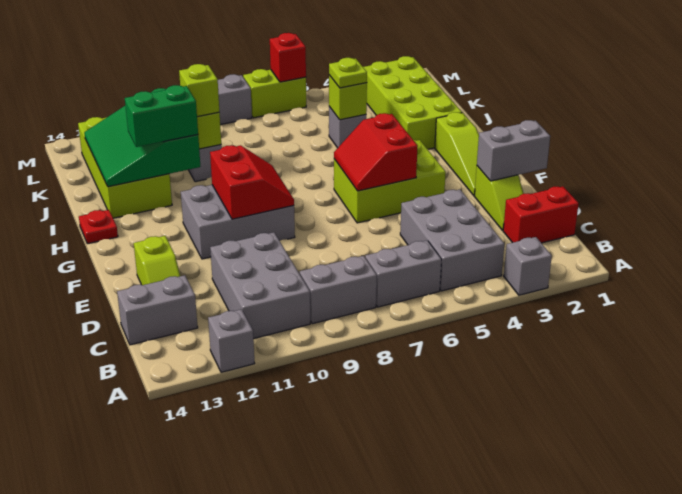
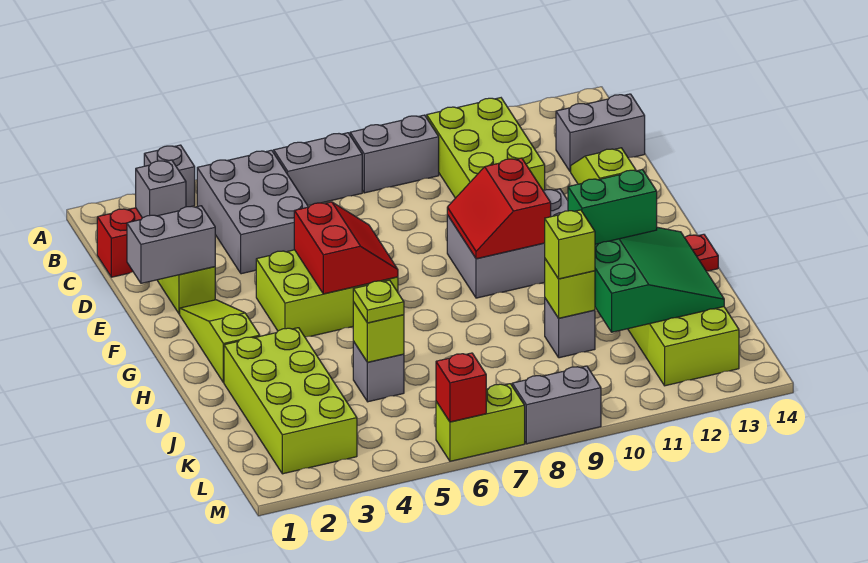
grey brick A12 level 1 -> grey brick C2 level 2
grey brick B10:D11 level 1 -> lime brick B10:D11 level 1

